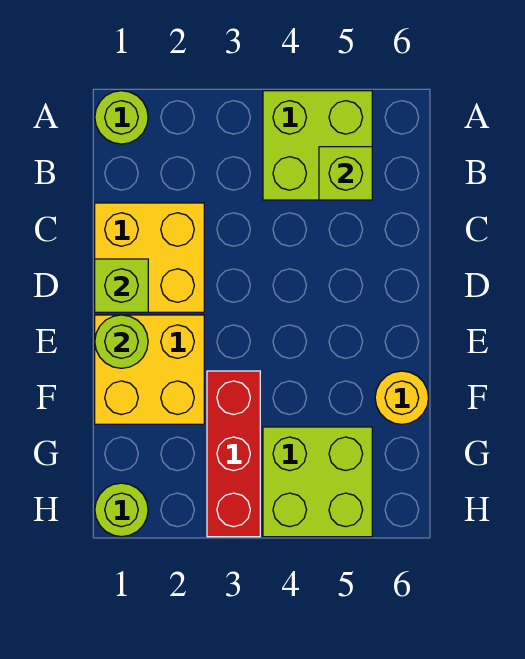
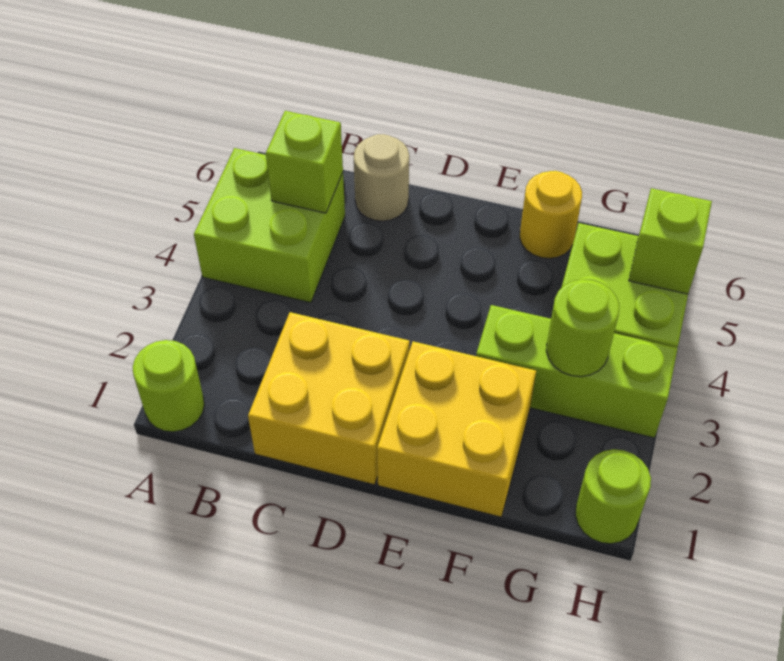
none -> tan round brick C6 level 1
lime brick D1 level 2 -> lime brick H5 level 2
lime round brick E1 level 2 -> lime round brick G3 level 2
red brick F3:H3 level 1 -> lime brick F3:H3 level 1

